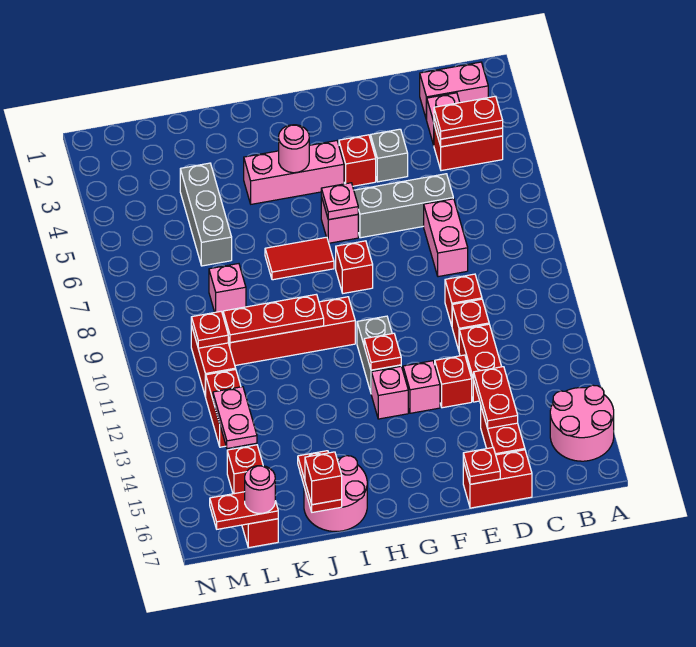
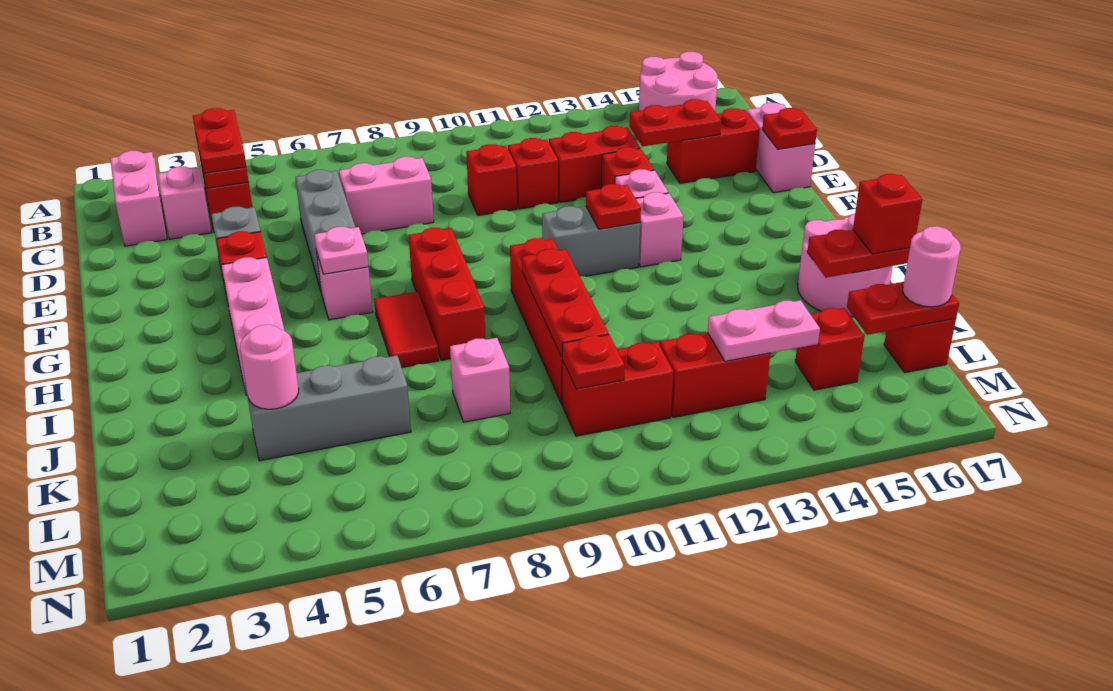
red brick D17:E17 level 1 -> pink brick D17:E17 level 1
red brick G8 level 1 -> red brick G8:I8 level 1
pink round brick H4 level 2 -> pink round brick K4 level 2
red plate L17:M17 level 2 -> red plate L16:L17 level 2

